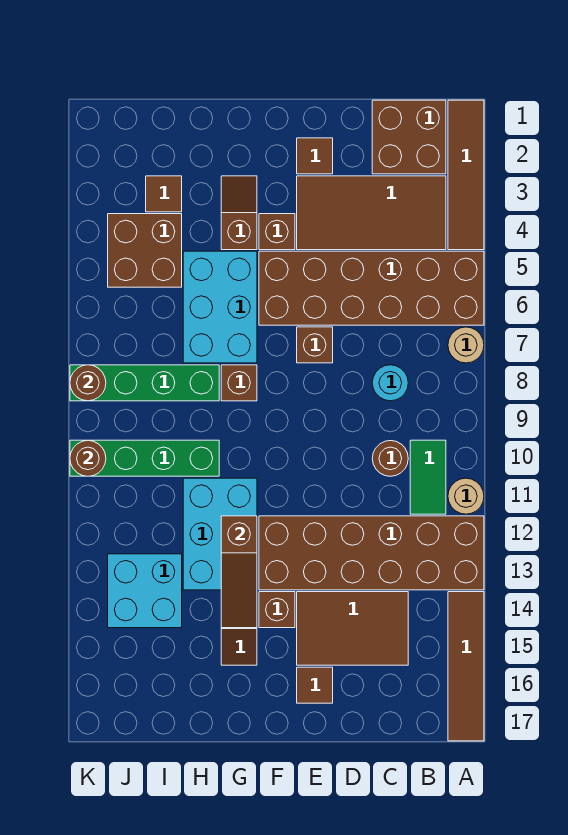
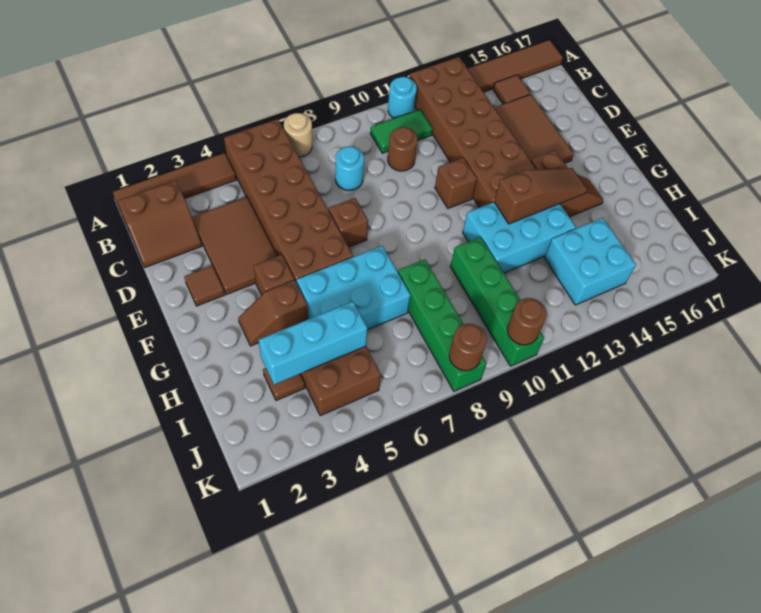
tan round brick A11 level 1 -> cyan round brick A11 level 1
brown brick B1:C2 level 1 -> brown slope B1:C2 level 1 top B
brown tile B3:E4 level 1 -> brown tile C3:E4 level 1
brown tile E16 level 1 -> brown tile B15 level 1
brown brick G8 level 1 -> brown brick E11 level 1
none -> cyan brick I3:I5 level 2

